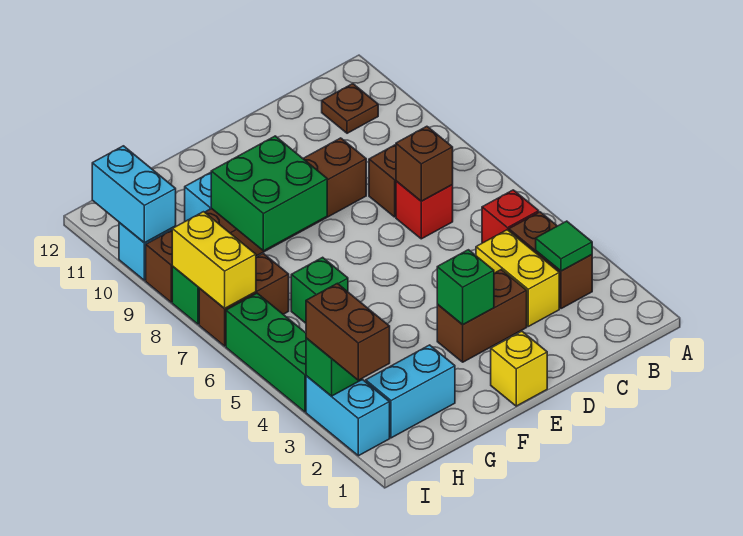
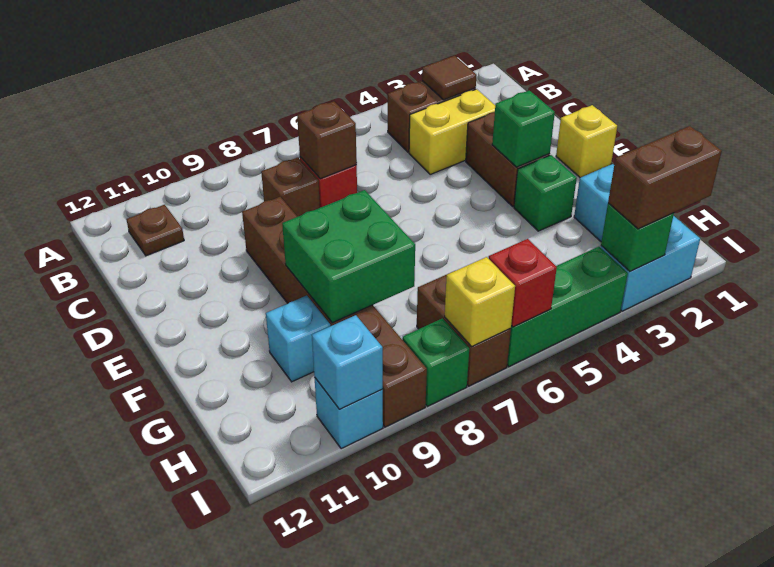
green tile B3 level 2 -> brown tile B3 level 2
red brick B5 level 1 -> red brick I6 level 2
green brick G6 level 1 -> green brick F3 level 1
yellow brick I7:I8 level 2 -> yellow brick I7 level 2
cyan brick I10:I11 level 2 -> cyan brick I10 level 2

